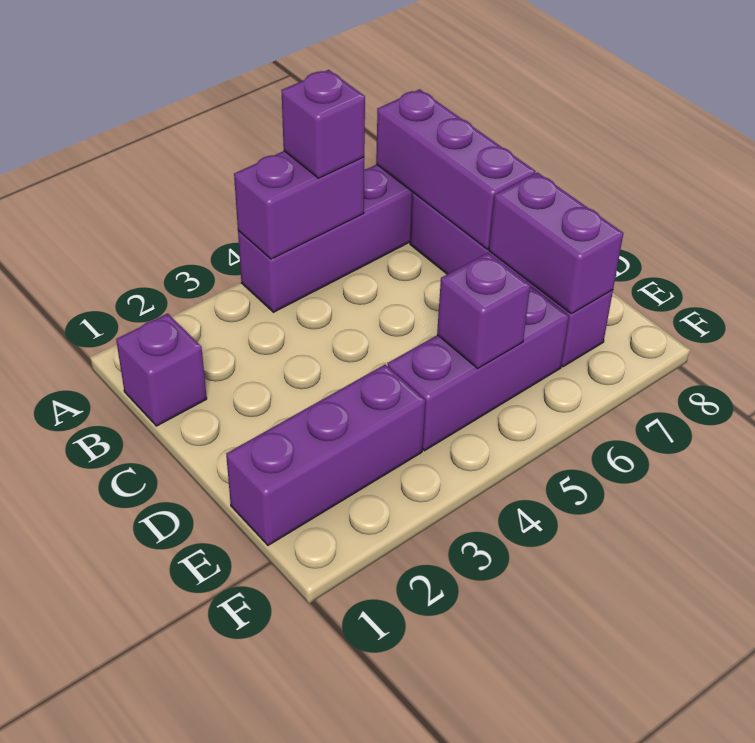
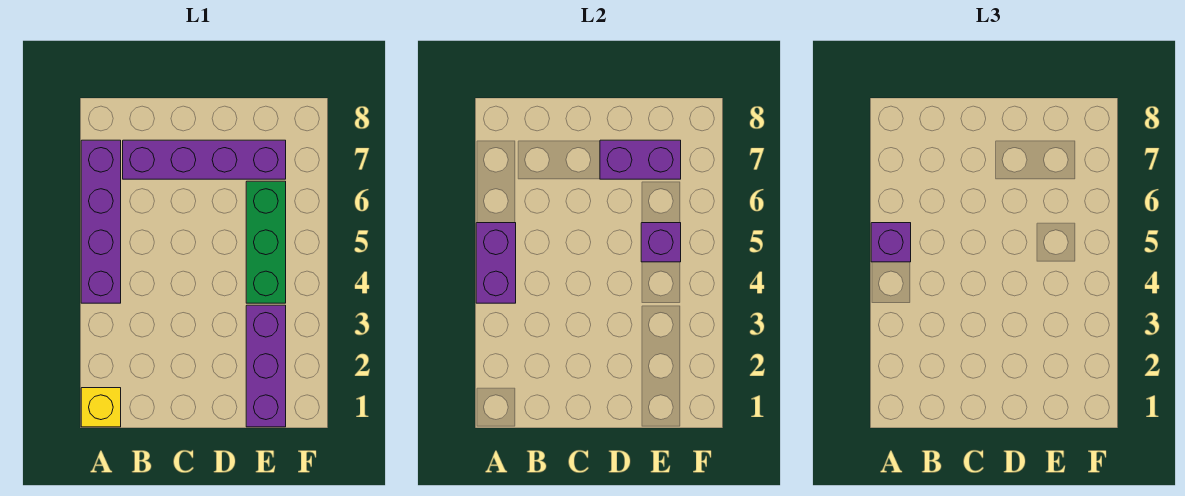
none -> yellow brick A1 level 1
purple brick A7:C7 level 2 -> none
purple brick B1 level 1 -> none
purple brick E4:E6 level 1 -> green brick E4:E6 level 1

